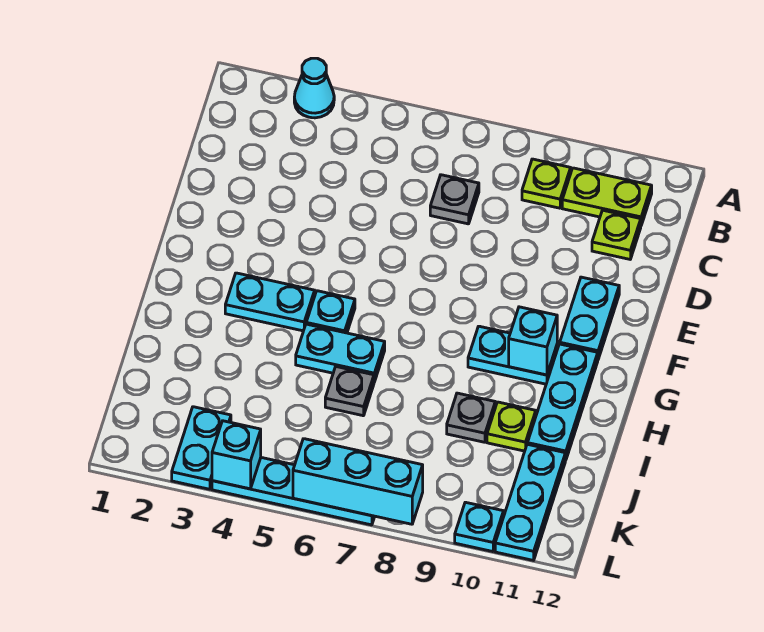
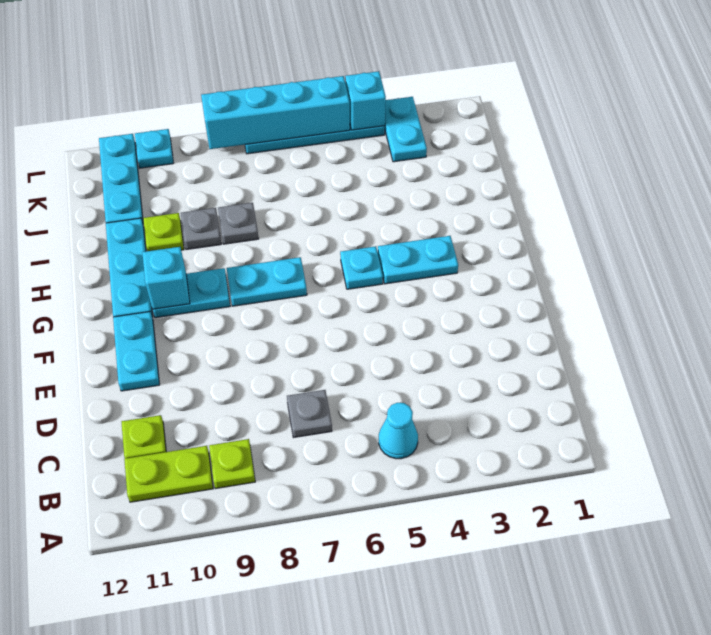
cyan cone A3 level 1 -> cyan cone B5 level 1
cyan plate H5:H6 level 1 -> cyan plate G7:G8 level 1
grey plate I6 level 1 -> grey plate I8 level 1
cyan brick L6:L8 level 2 -> cyan brick L5:L8 level 2

